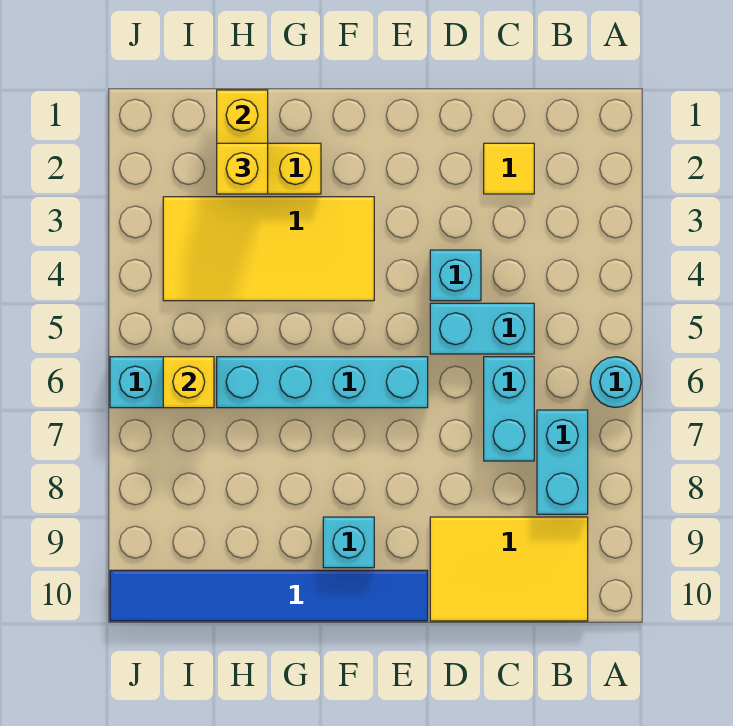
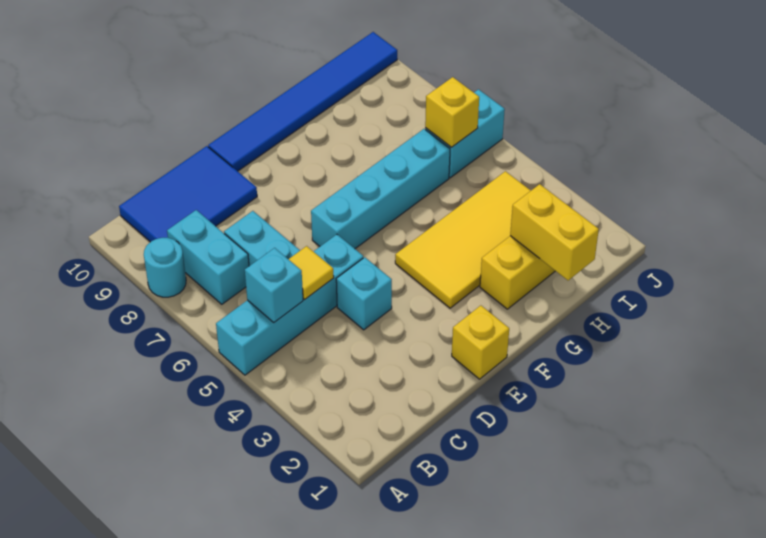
cyan round brick A6 level 1 -> cyan round brick A8 level 1
yellow tile B9:D10 level 1 -> blue tile B9:D10 level 1
yellow tile C2 level 1 -> yellow tile C5 level 2
cyan brick C5:D5 level 1 -> cyan brick A5:D5 level 1
cyan brick F9 level 1 -> cyan brick B5 level 2
yellow brick H2 level 3 -> yellow brick E1 level 1

